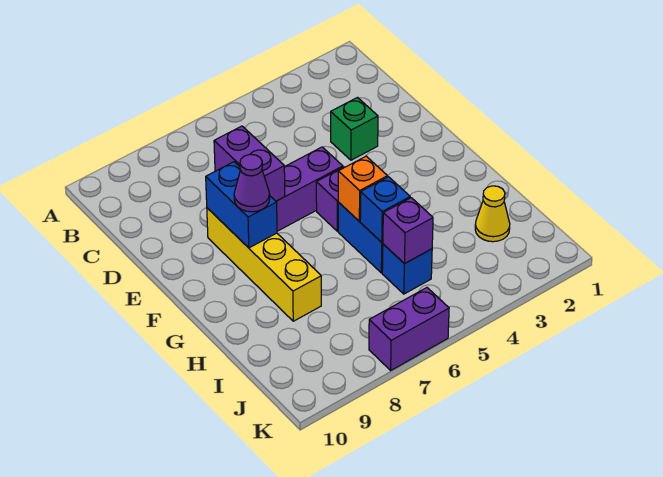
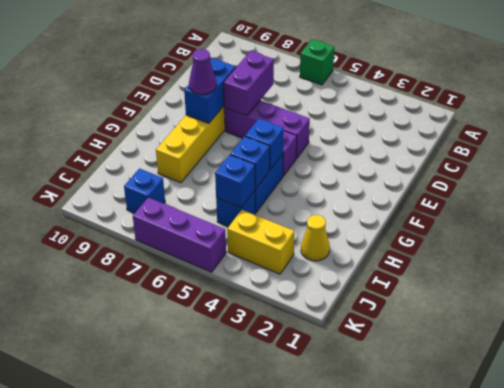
green brick D3 level 1 -> green brick A6 level 1
orange brick G5 level 2 -> blue brick G5 level 2
purple brick I5 level 2 -> blue brick I5 level 2
none -> yellow brick J3:J4 level 1
none -> blue brick J8 level 1
purple brick K6:K7 level 1 -> purple brick K5:K7 level 1

